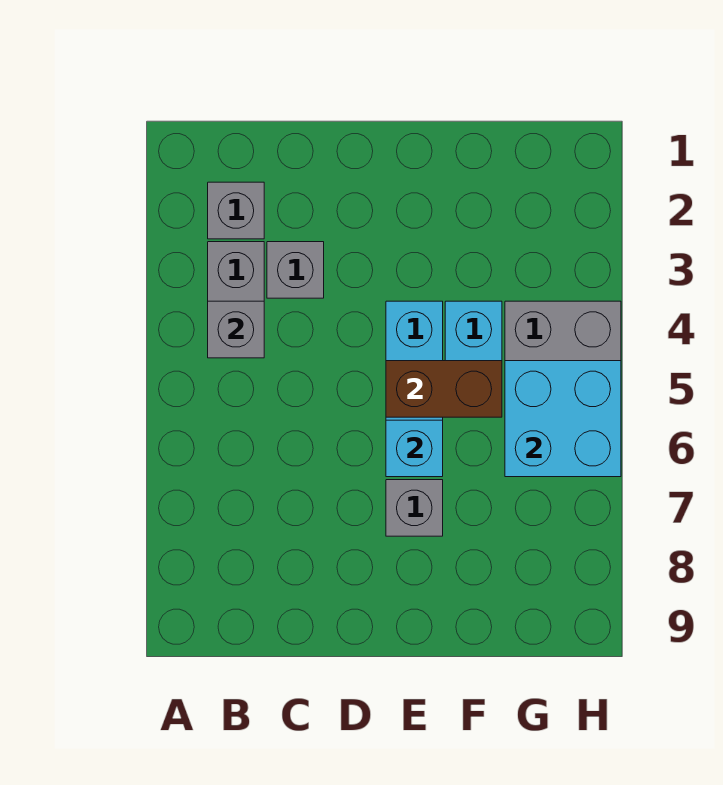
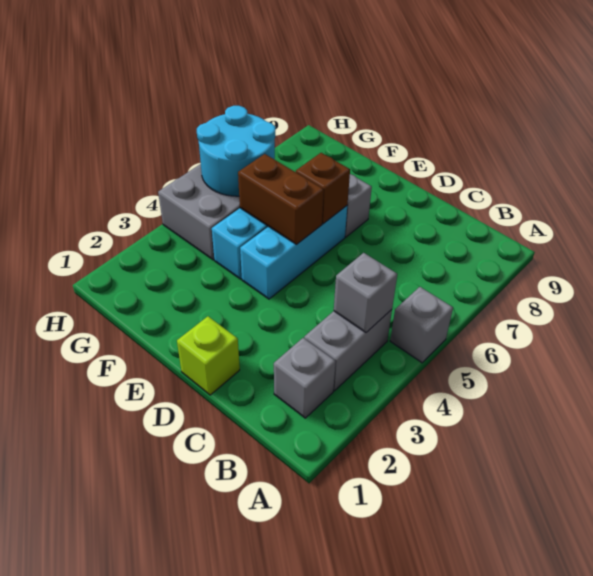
grey brick C3 level 1 -> grey brick A5 level 1
none -> lime brick D1 level 1
cyan brick E6 level 2 -> brown brick E6 level 2
cyan brick G5:H6 level 2 -> cyan round brick G5:H6 level 2

